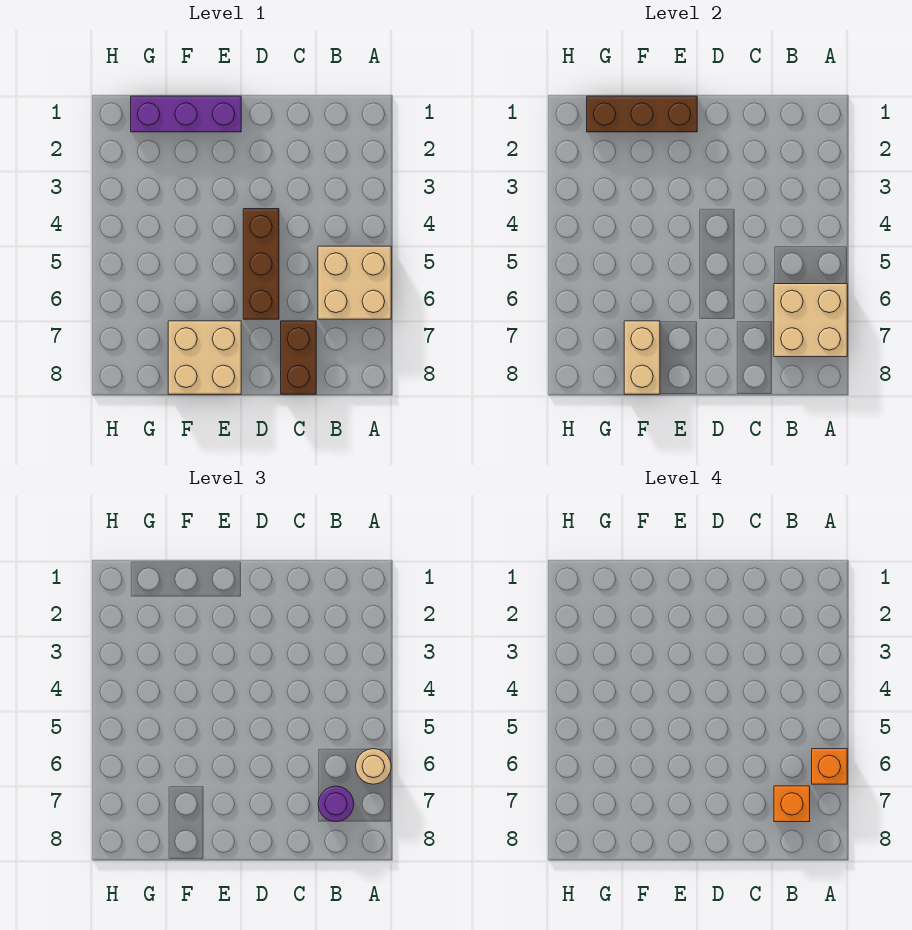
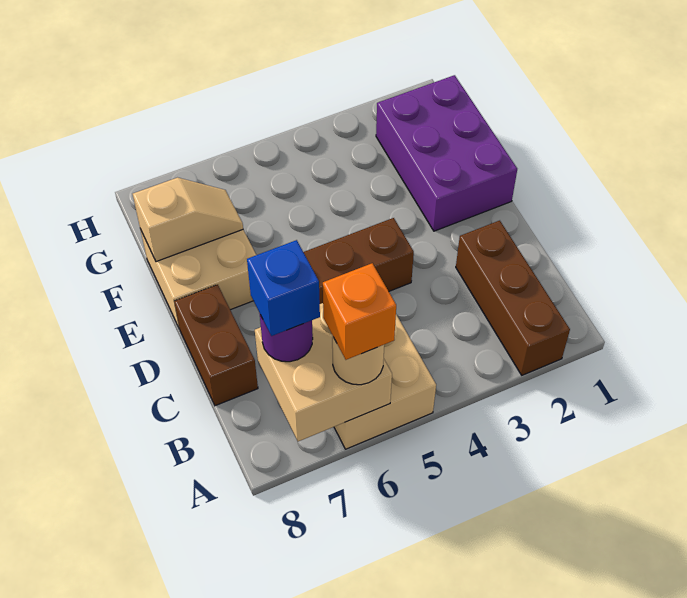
orange brick B7 level 4 -> blue brick B7 level 4
brown brick C7:C8 level 1 -> brown brick C8:D8 level 1
purple brick E1:G1 level 1 -> purple brick E1:G2 level 1
brown brick E1:G1 level 2 -> brown brick A2:C2 level 1
tan brick F7:F8 level 2 -> tan slope F7:F8 level 2 top 8

